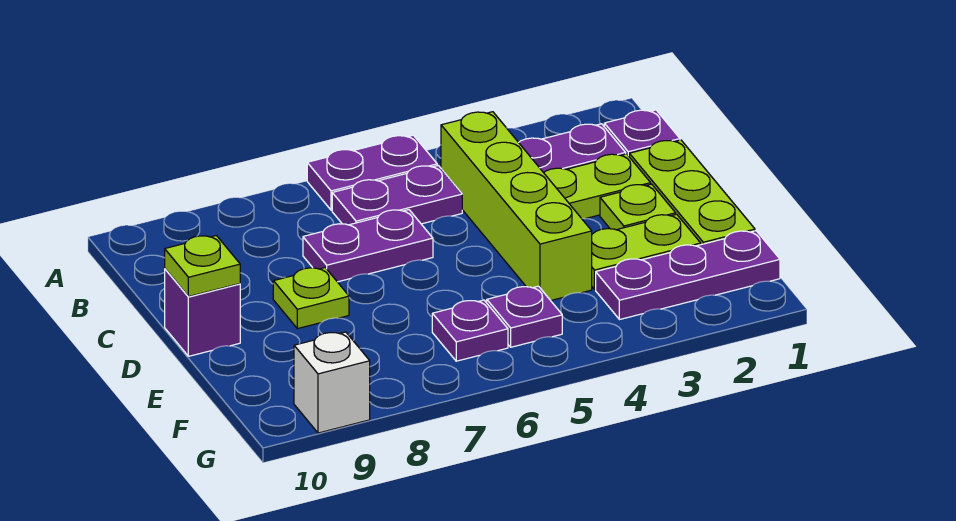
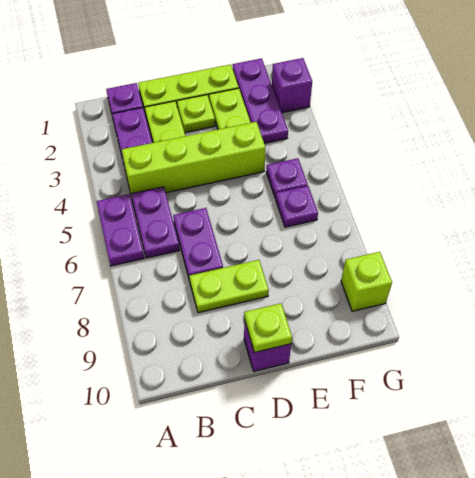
lime plate D8 level 1 -> lime plate C8:D8 level 1
none -> purple brick G2 level 1
white brick G9 level 1 -> lime brick G9 level 1

